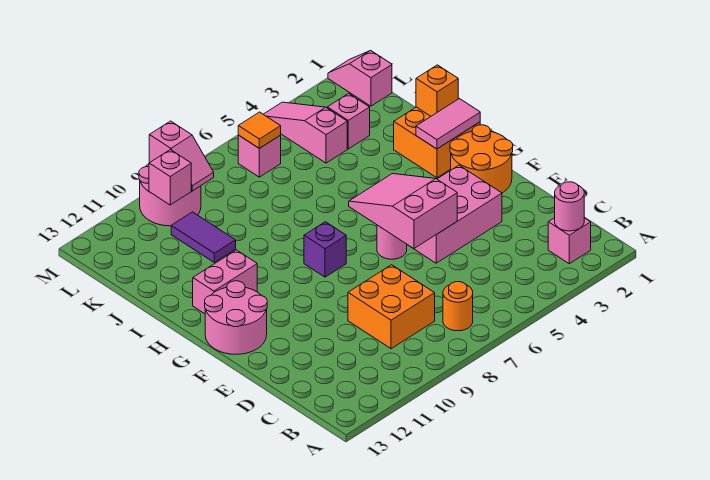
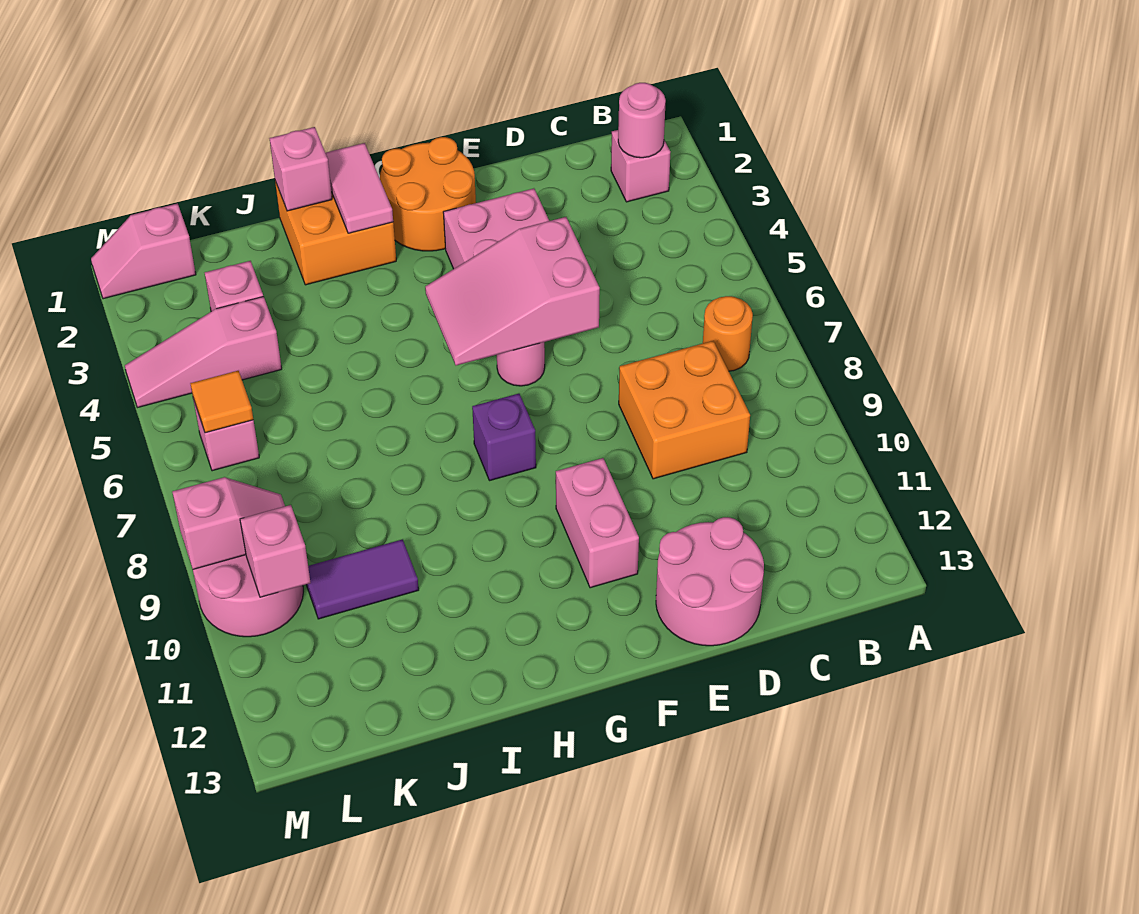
pink round brick F12:G13 level 1 -> pink round brick D12:E13 level 1
pink brick H11:H12 level 1 -> pink brick F10:F11 level 1
orange brick I1 level 2 -> pink brick I1 level 2

